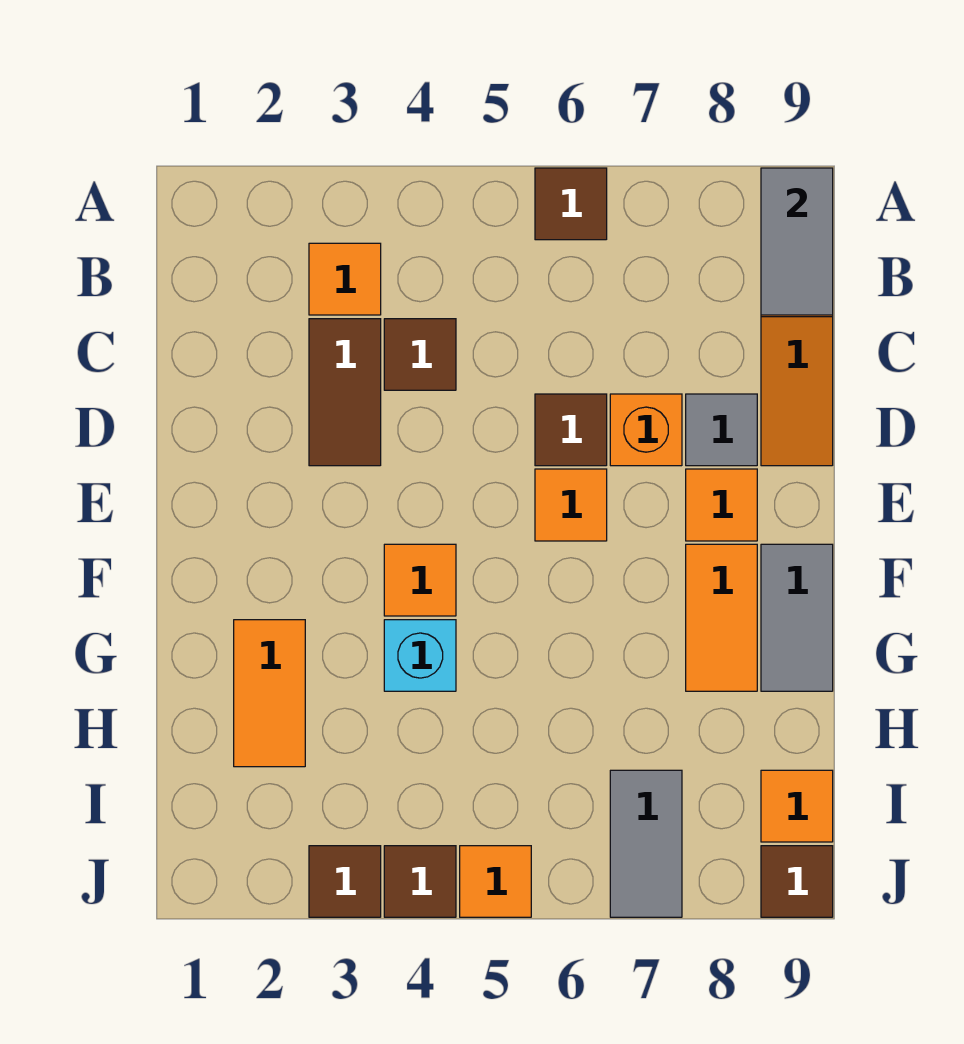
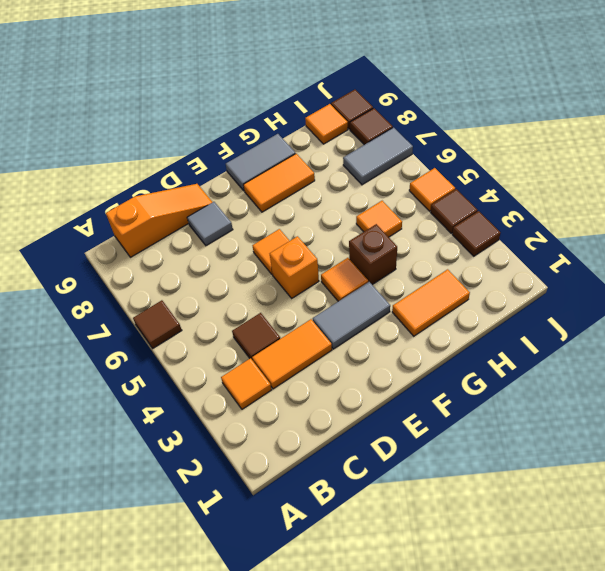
grey tile A9:B9 level 2 -> grey tile E3:F3 level 1
brown tile C3:D3 level 1 -> orange tile C3:D3 level 1
brown tile D6 level 1 -> brown tile J8 level 1
orange brick D7 level 1 -> orange brick E5 level 1
orange tile E8 level 1 -> orange tile H5 level 1
cyan brick G4 level 1 -> brown brick G4 level 1

